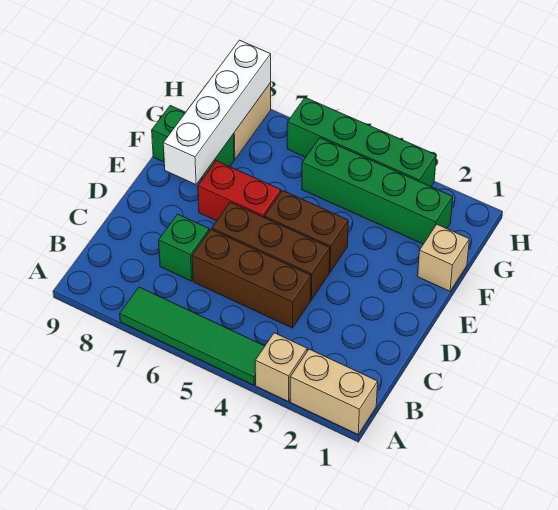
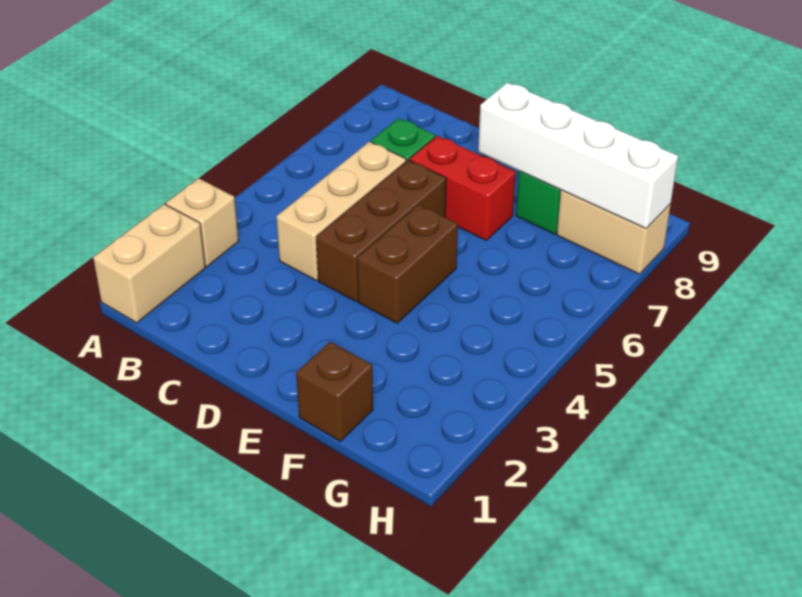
green tile A4:A7 level 1 -> none
brown brick C4:C6 level 1 -> tan brick C4:C6 level 1
red brick E6:E7 level 1 -> red brick D7:E7 level 1
tan brick F1 level 1 -> brown brick F1 level 1
green brick G2:G5 level 1 -> none
green brick H3:H6 level 1 -> none

